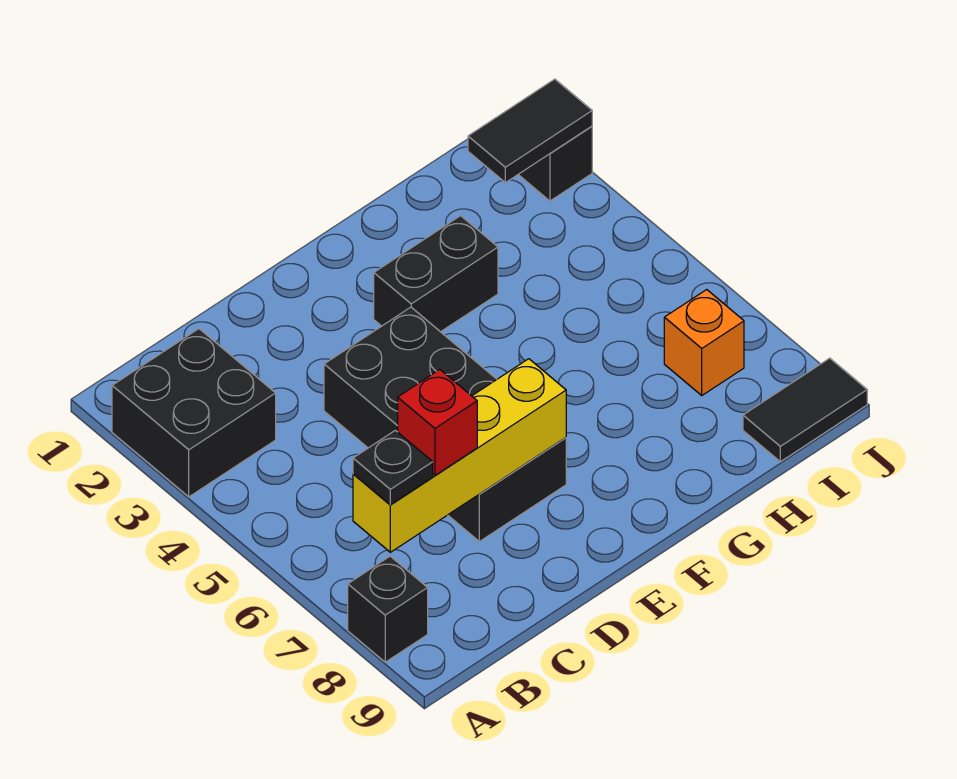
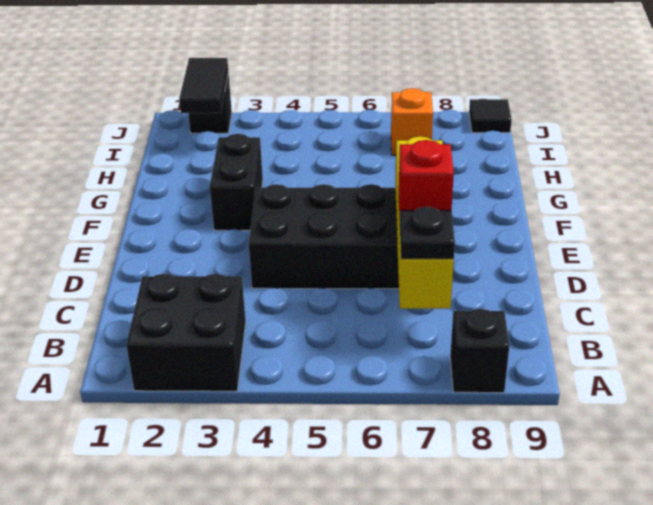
black tile I9:J9 level 1 -> black tile J9 level 1

